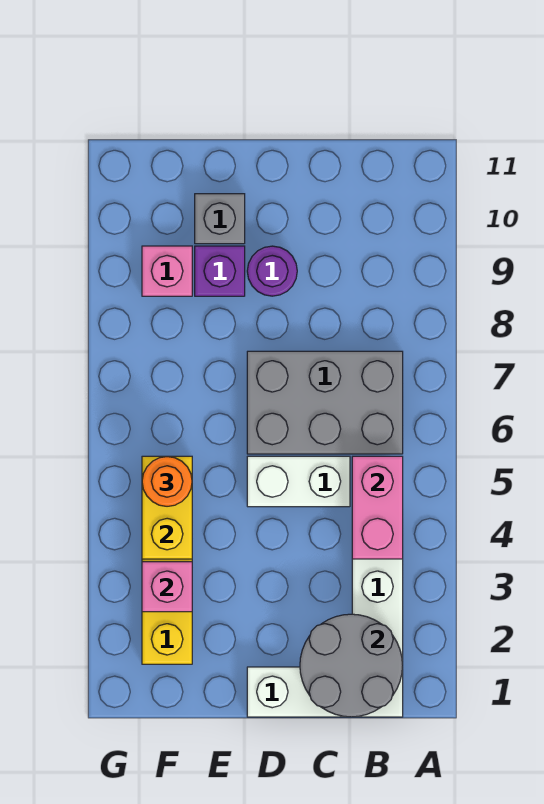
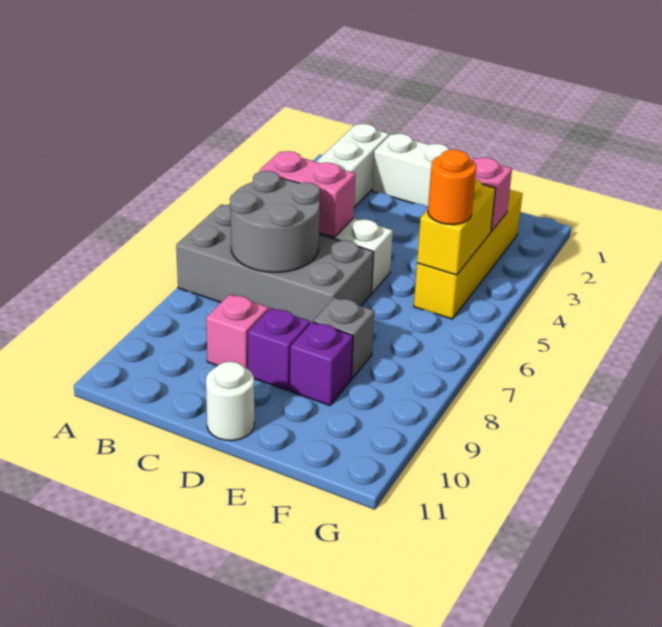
grey round brick B1:C2 level 2 -> grey round brick B6:C7 level 2
pink brick B4:B5 level 2 -> pink brick B5:C5 level 2
grey brick B6:D7 level 1 -> grey brick A6:D7 level 1
purple round brick D9 level 1 -> purple brick D9 level 1
none -> white round brick D11 level 1
grey brick E10 level 1 -> grey brick E8 level 1
pink brick F9 level 1 -> pink brick C9 level 1

